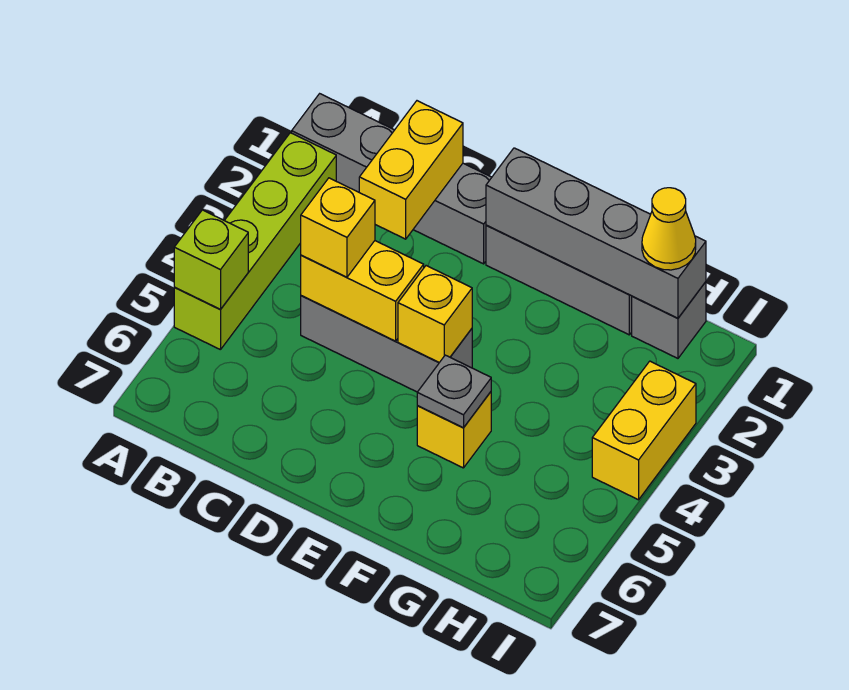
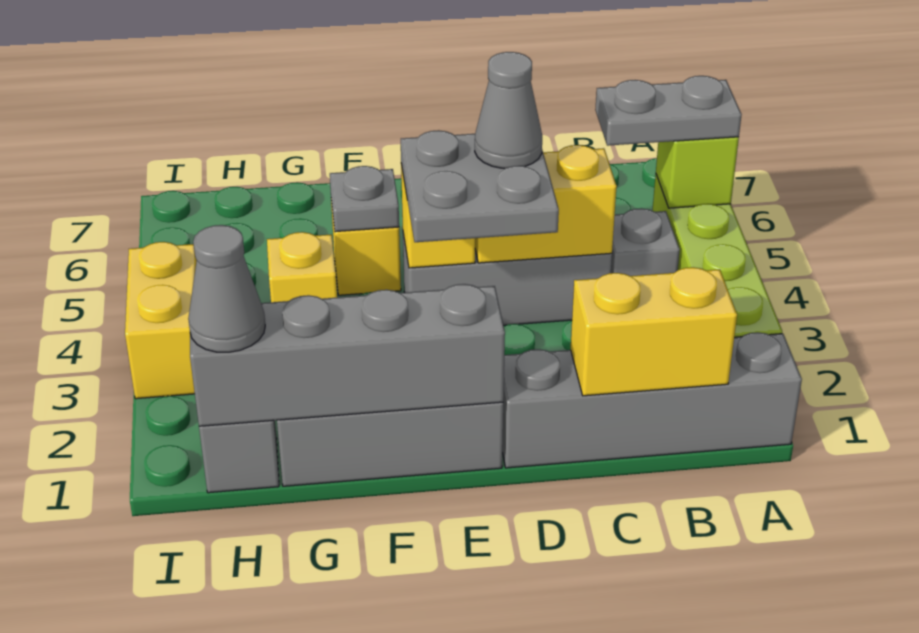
none -> grey plate A5:B5 level 3
none -> grey brick B4 level 1
yellow brick C1:C2 level 2 -> yellow brick B1:C1 level 2
yellow brick C4 level 3 -> yellow brick G4 level 1
none -> grey plate D3:E4 level 3
none -> grey cone D4 level 4
yellow cone H1 level 3 -> grey cone H1 level 3

